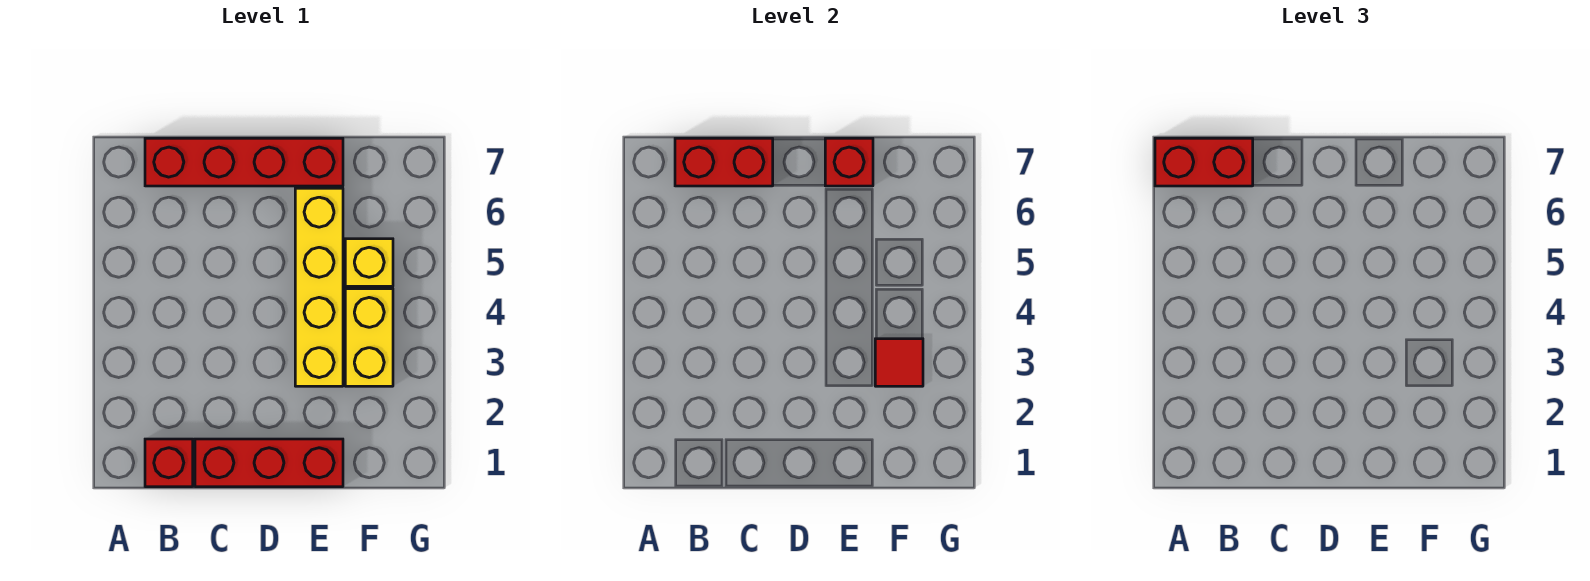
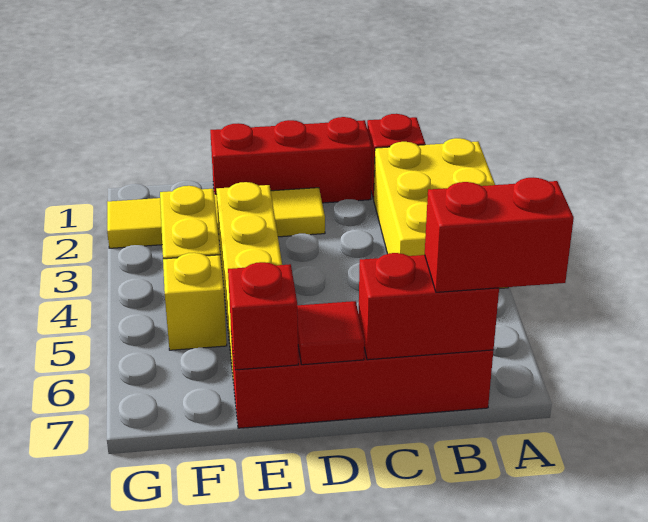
none -> yellow brick A2:B4 level 1
none -> yellow tile D2:G2 level 1
red tile F3 level 2 -> red tile D7 level 2

